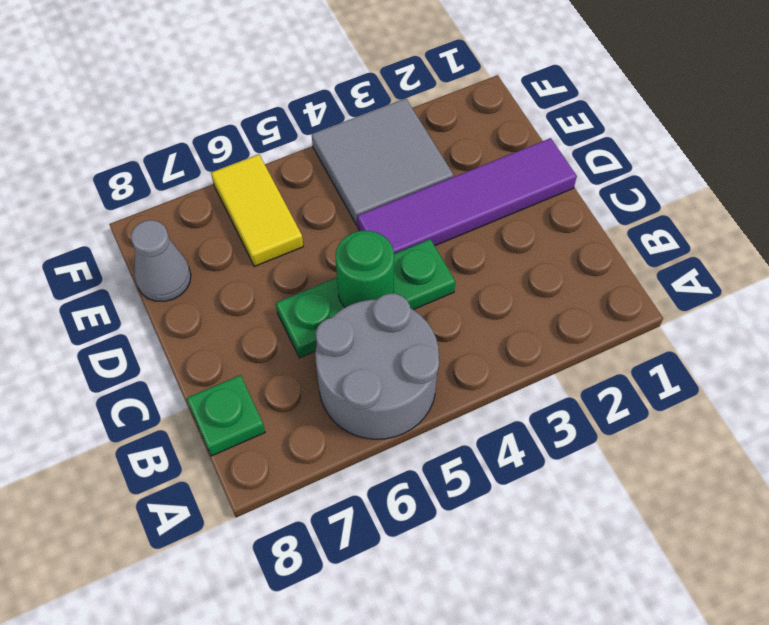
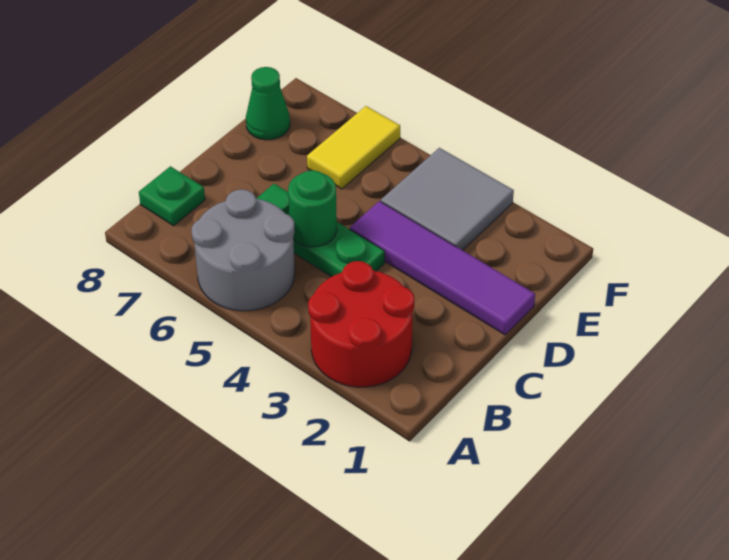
none -> red round brick A2:B3 level 1
grey cone E8 level 1 -> green cone E8 level 1

